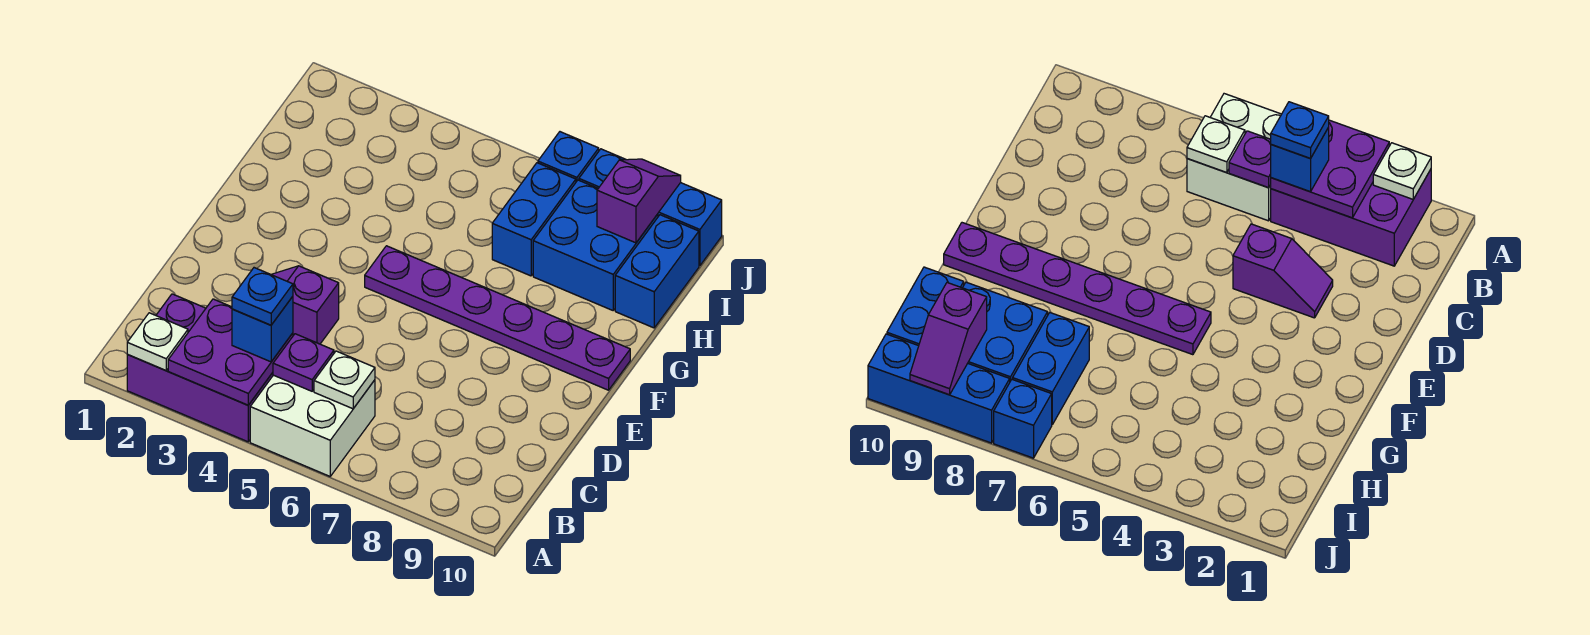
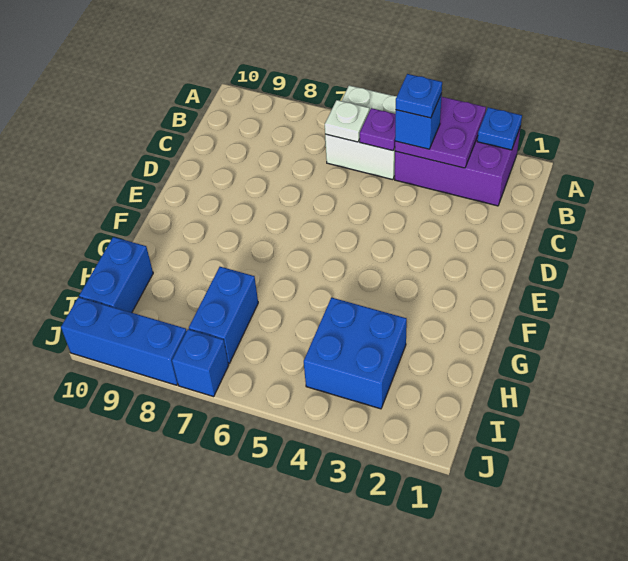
white plate A2 level 2 -> blue plate A2 level 2
purple slope D3:D4 level 1 top 4 -> none
purple plate F5:F10 level 1 -> none
blue brick H8:I9 level 1 -> blue brick H3:I4 level 1
purple slope I9:J9 level 2 top I -> none

